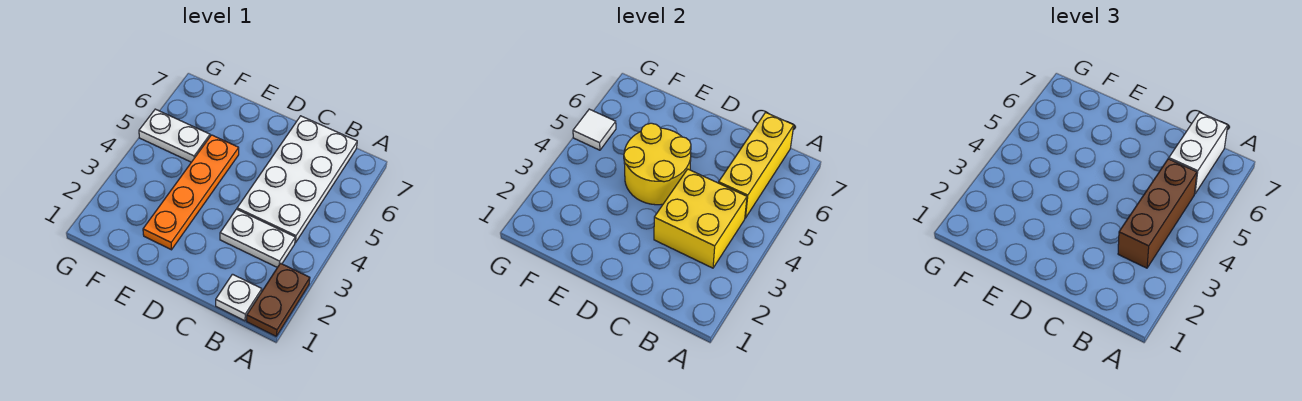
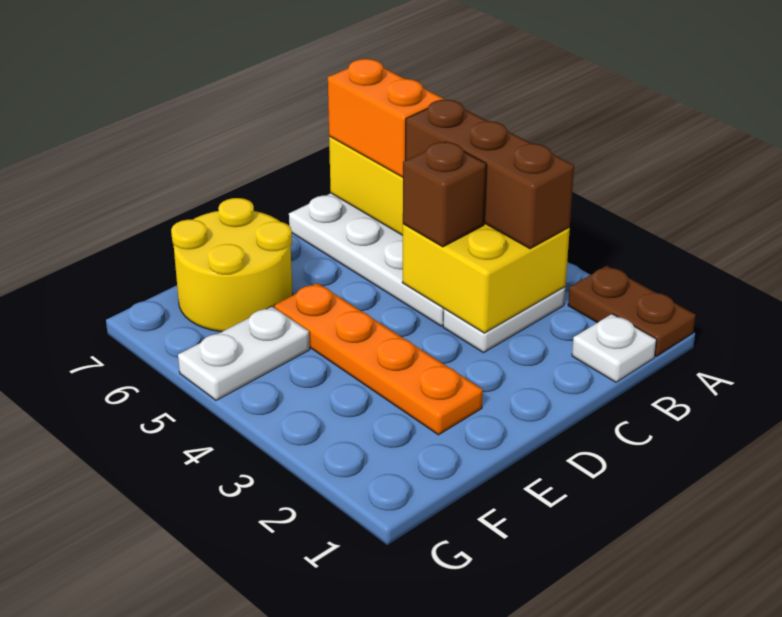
white brick B6:B7 level 3 -> orange brick B6:B7 level 3
none -> brown brick C4 level 3
yellow round brick D4:E5 level 2 -> yellow round brick E6:F7 level 1
white tile G5 level 2 -> none

